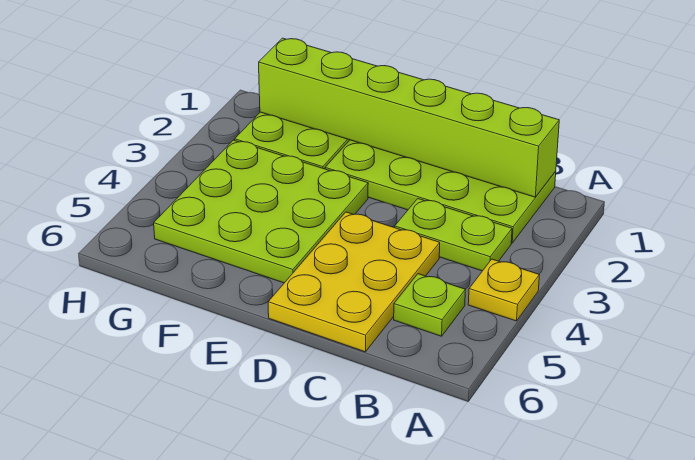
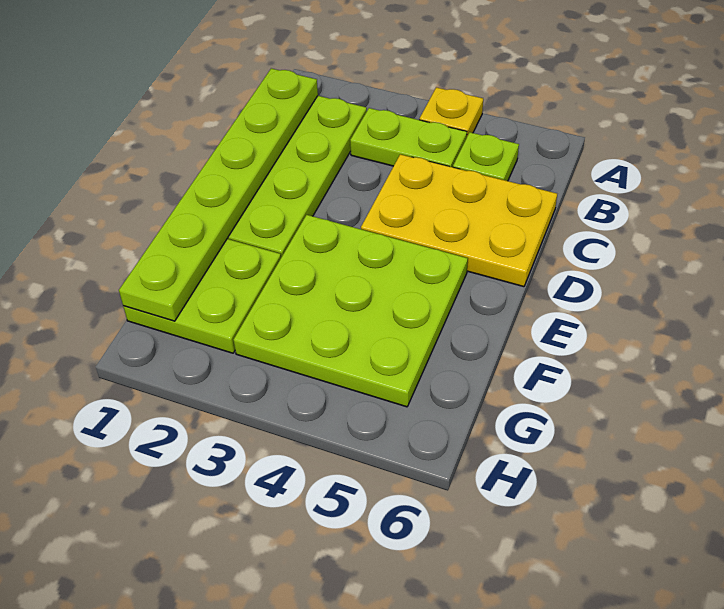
lime brick B1:G1 level 2 -> lime plate B1:G1 level 2
lime plate B3:C3 level 1 -> lime plate B3:B4 level 1

